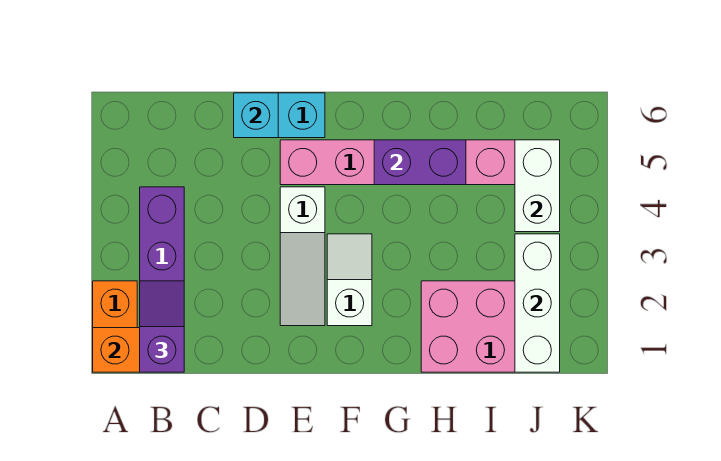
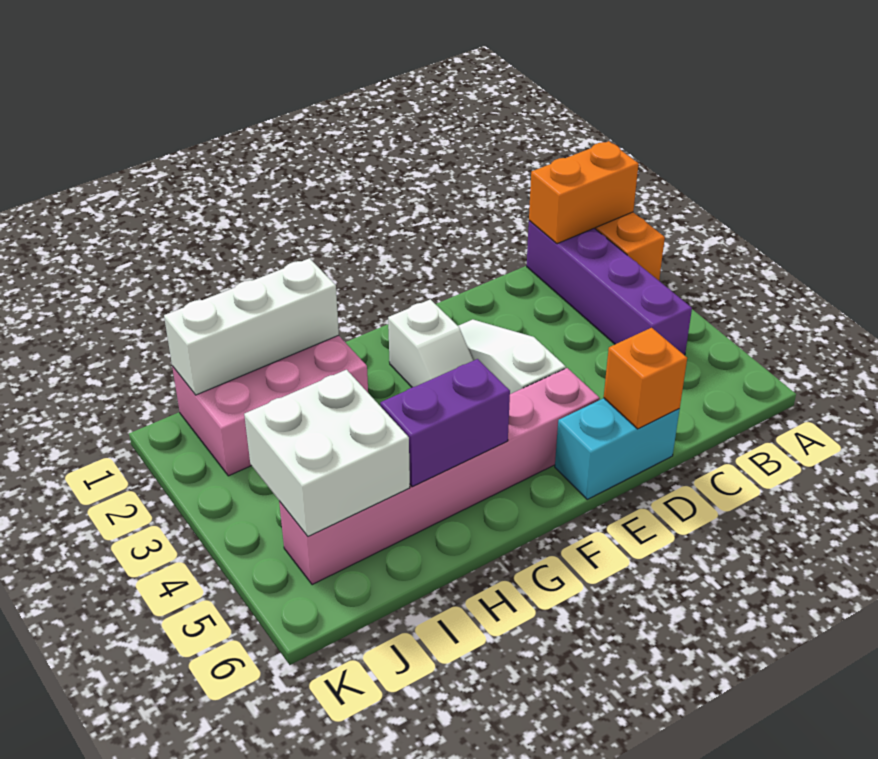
purple slope B1:B2 level 3 top 1 -> none
cyan brick D6 level 2 -> orange brick D6 level 2
white brick J1:J3 level 2 -> white brick H1:J1 level 2
white brick J4:J5 level 2 -> white brick I4:J5 level 2

